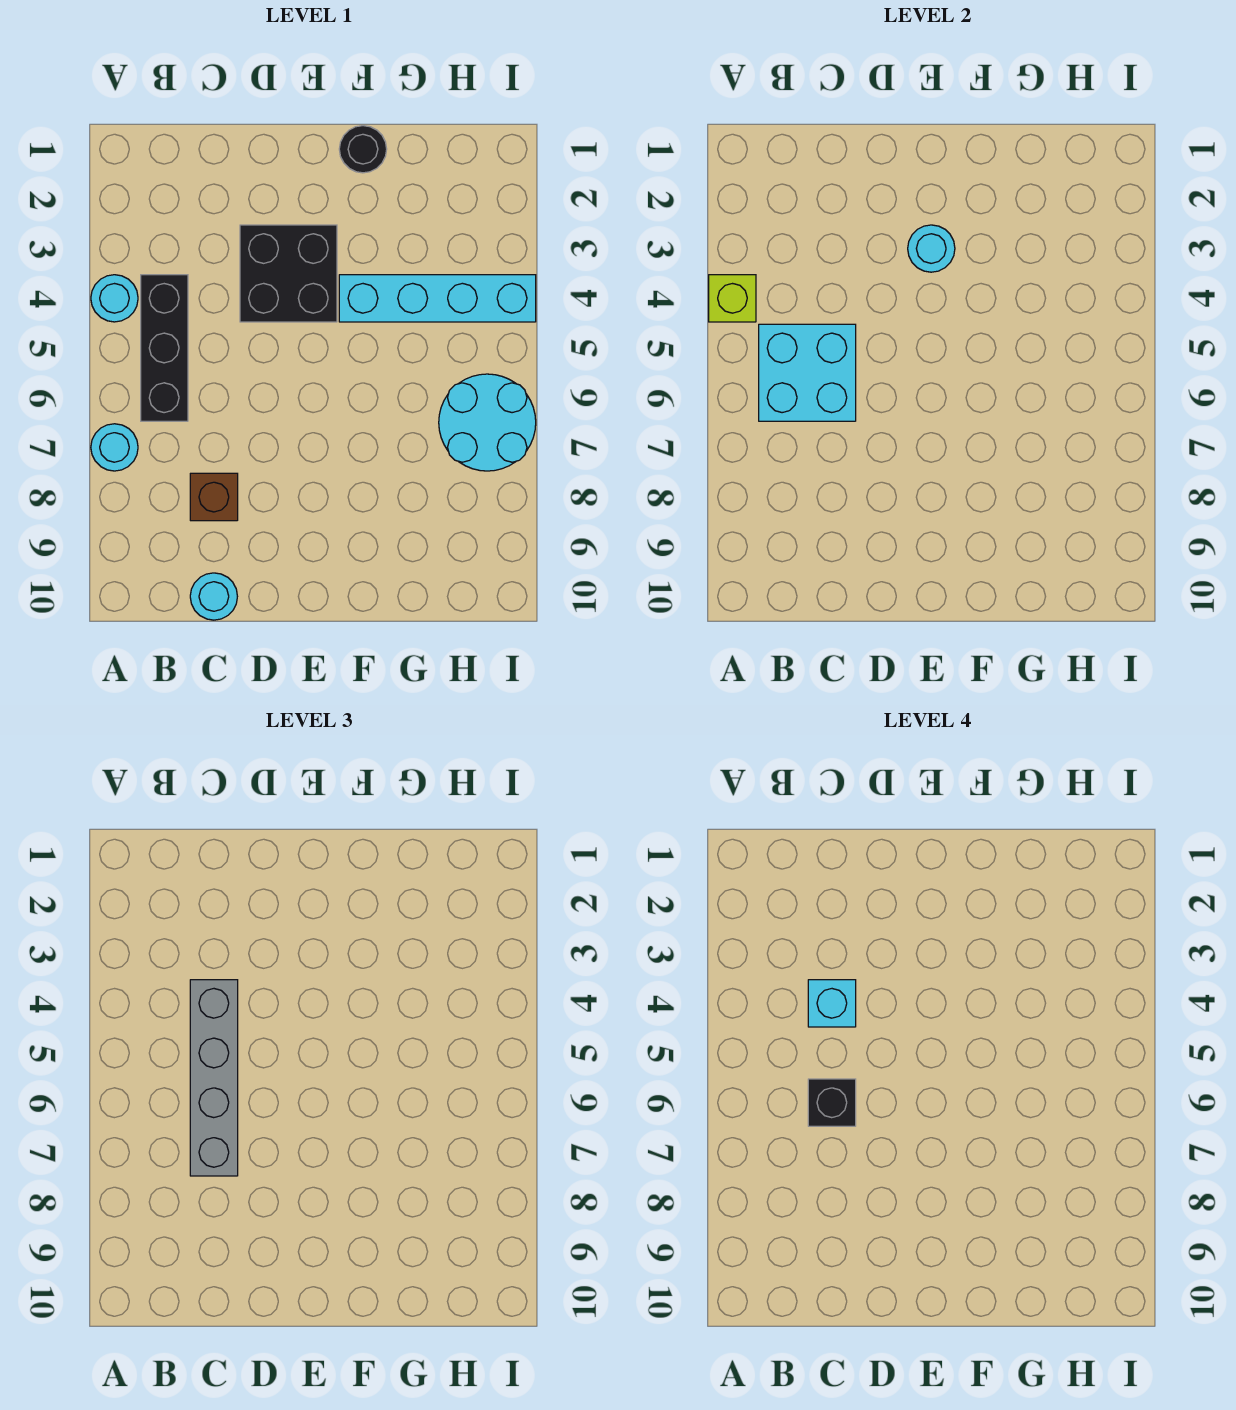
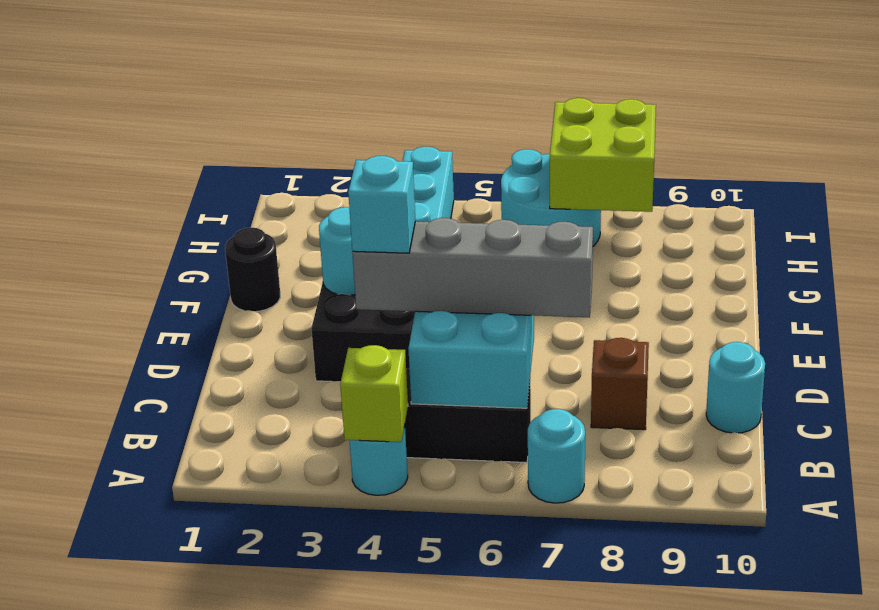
black brick C6 level 4 -> none
none -> lime brick H7:I8 level 2

